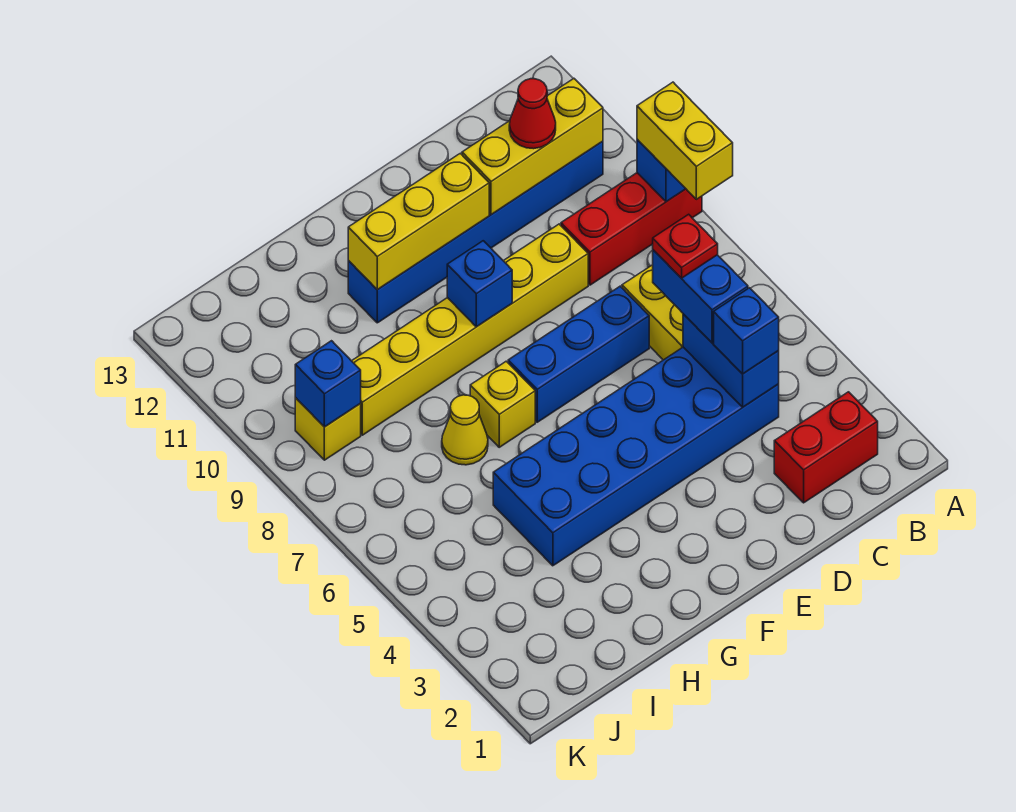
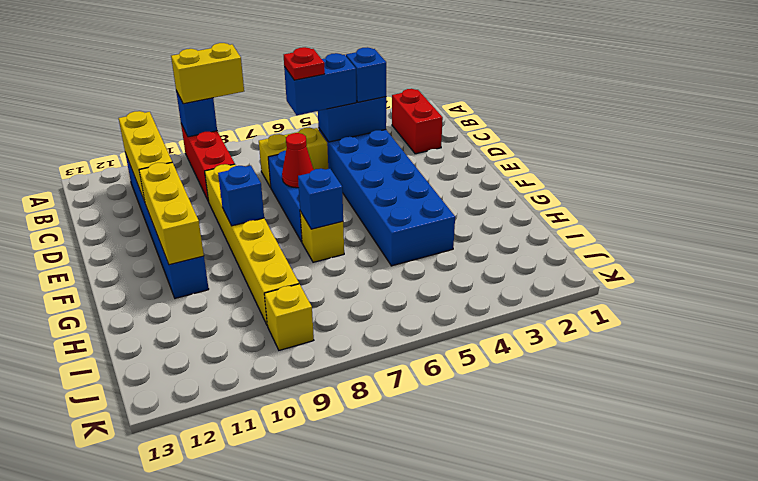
red cone C11 level 3 -> red cone E7 level 2
yellow cone H7 level 1 -> none
blue brick J9 level 2 -> blue brick G7 level 2

